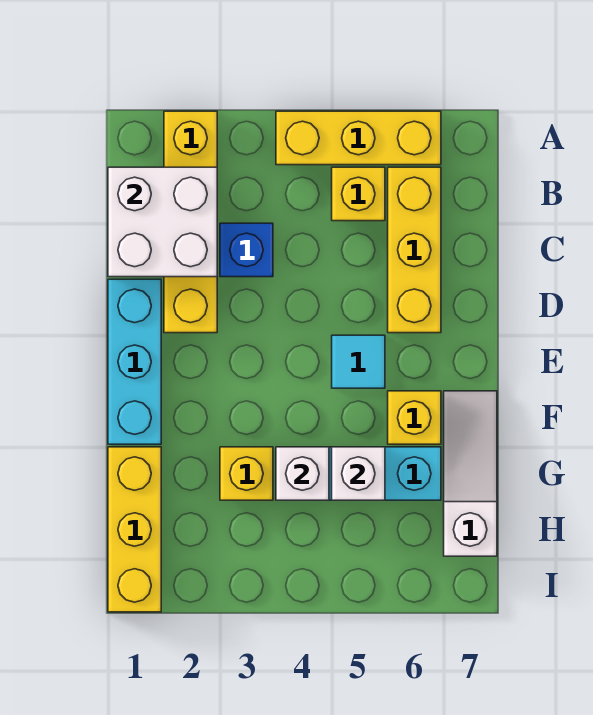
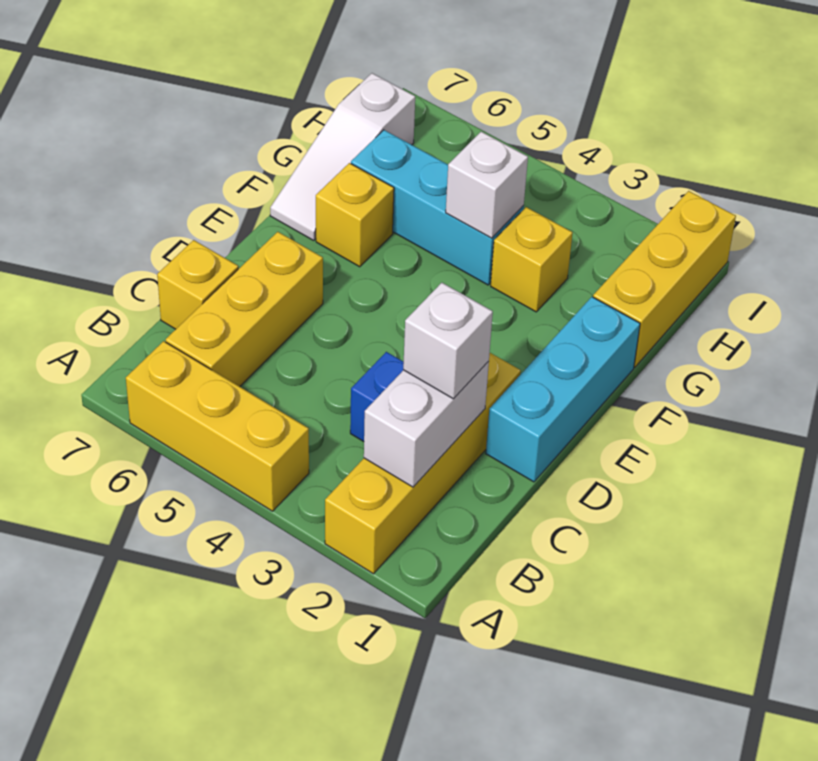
white brick B1:C2 level 2 -> white brick B2:C2 level 2
yellow brick B5 level 1 -> yellow brick C7 level 1
cyan tile E5 level 1 -> none
white brick G5 level 2 -> white brick C2 level 3

